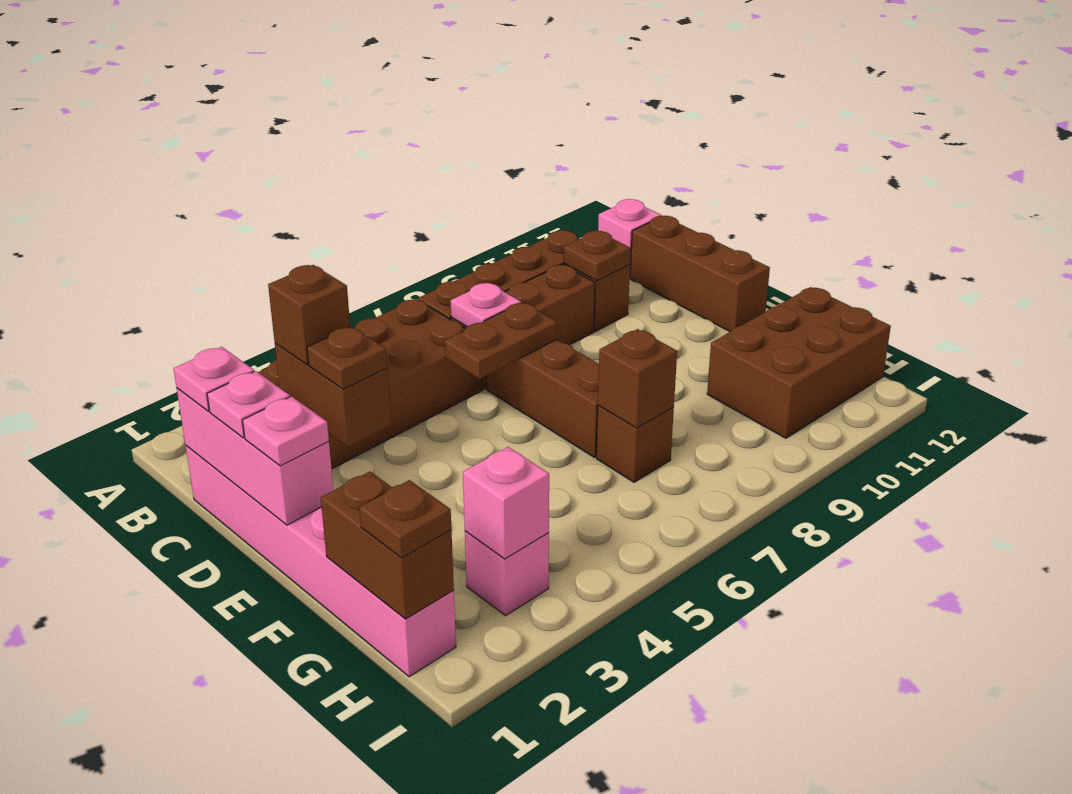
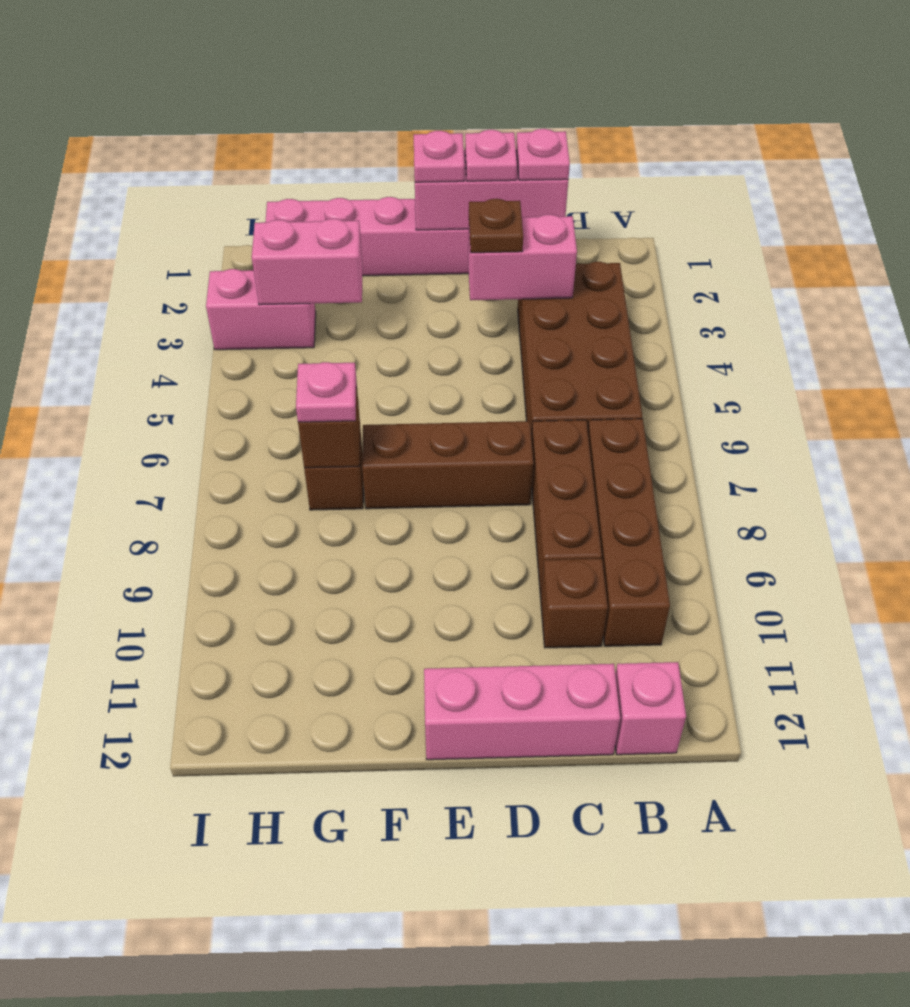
brown brick C3:D3 level 2 -> pink brick C3:D3 level 2
brown brick C3 level 3 -> none
pink plate C7 level 2 -> pink plate G7 level 3
brown plate C10 level 2 -> none
brown brick C12:E12 level 1 -> pink brick C12:E12 level 1
brown plate D6:D7 level 2 -> none
brown brick G1:H1 level 2 -> none
brown brick G10:H12 level 1 -> none
brown plate H1 level 3 -> none
pink brick H3 level 1 -> pink brick H3:I3 level 1
pink brick H3 level 2 -> pink brick G3:H3 level 2

